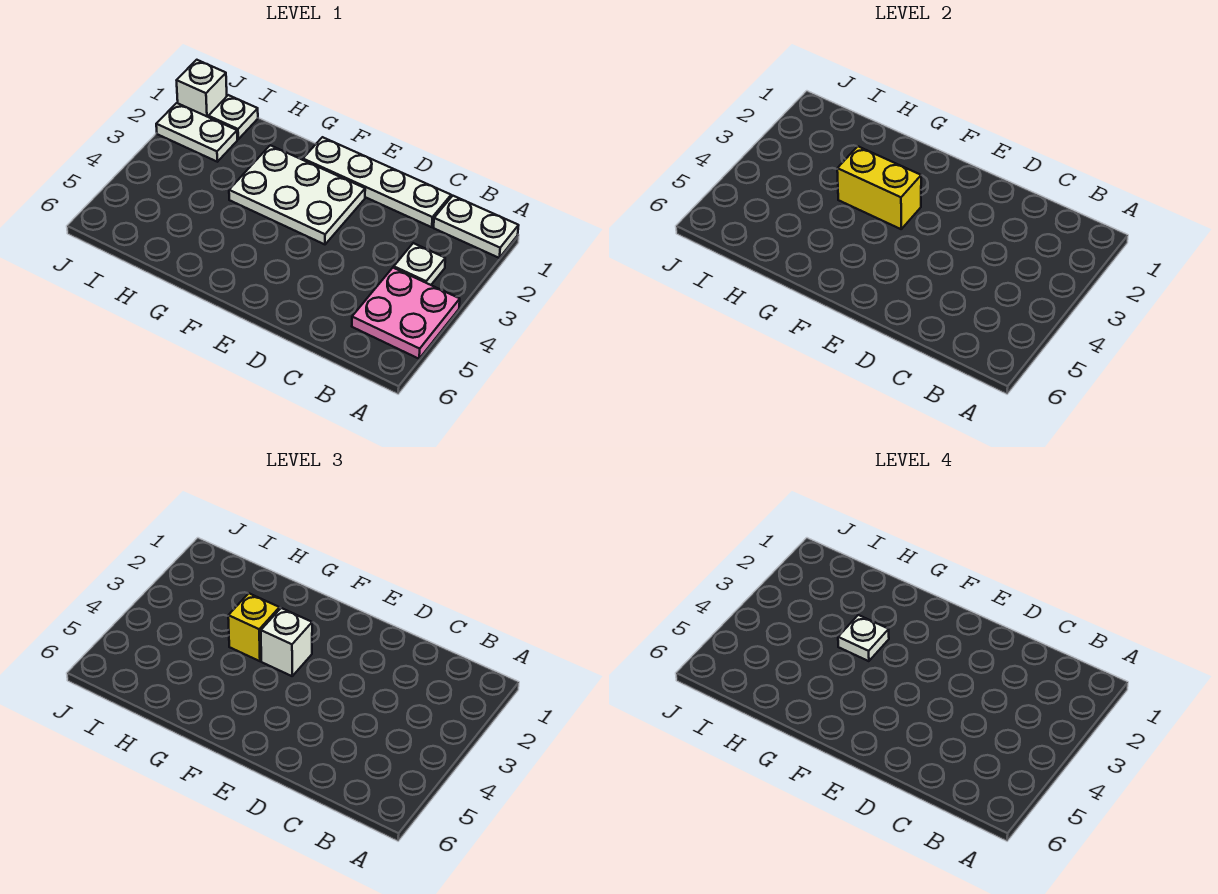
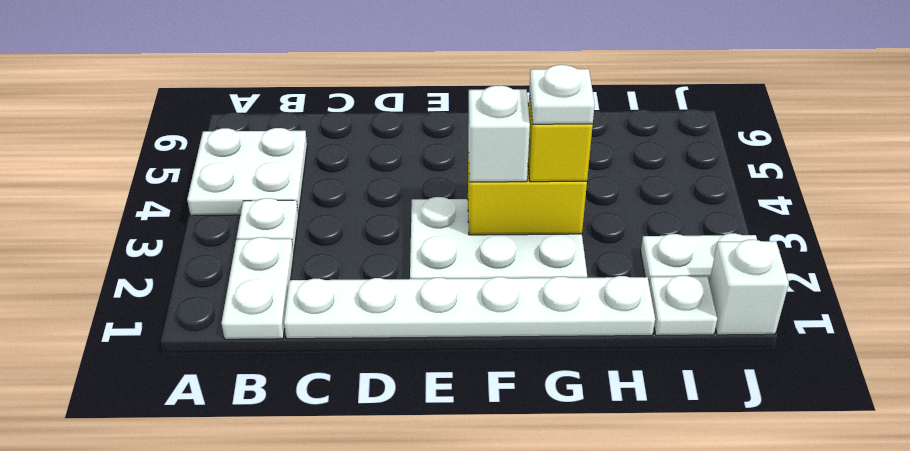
white plate A1:B1 level 1 -> white plate B1:B2 level 1
pink plate A4:B5 level 1 -> white plate A4:B5 level 1
white plate C1:F1 level 1 -> white plate C1:H1 level 1

